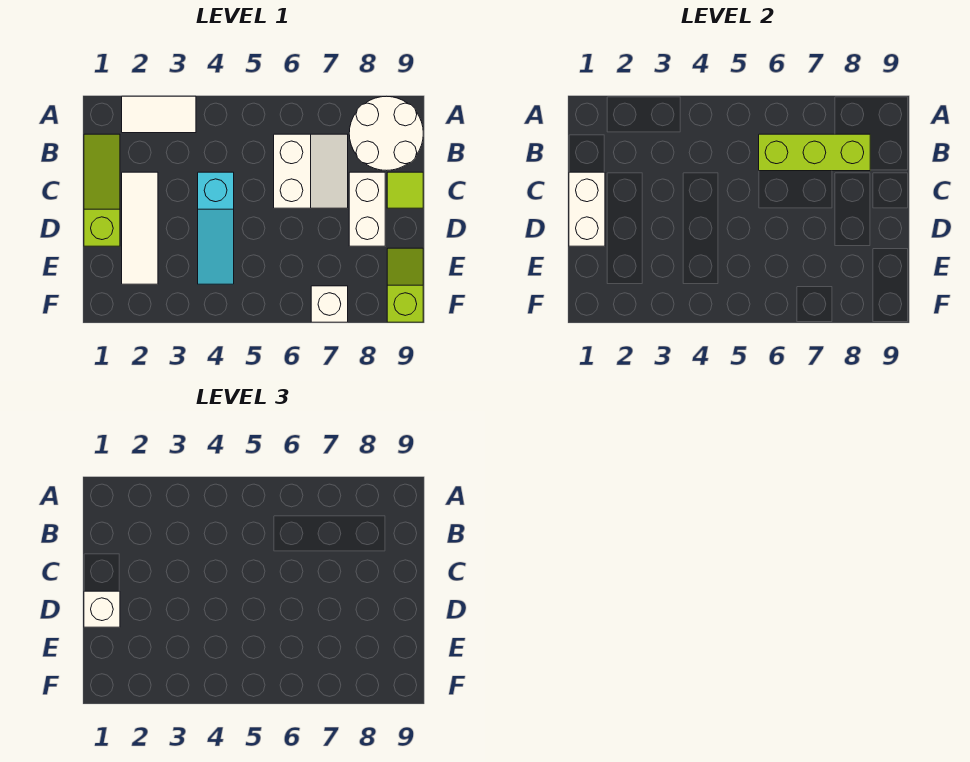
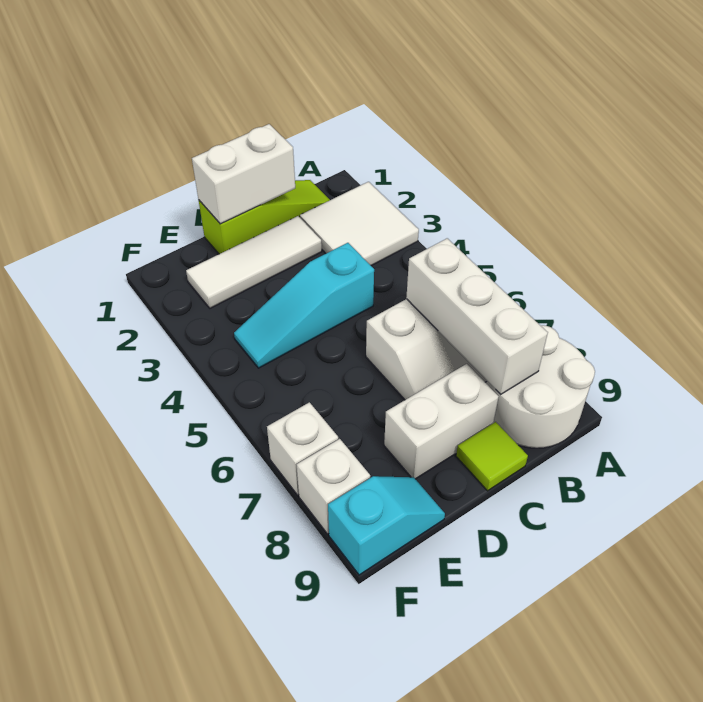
white tile A2:A3 level 1 -> white tile A2:B3 level 1
lime brick B6:B8 level 2 -> white brick B6:B8 level 2
white brick D1 level 3 -> white brick F8 level 1
lime slope E9:F9 level 1 top F -> cyan slope E9:F9 level 1 top F

